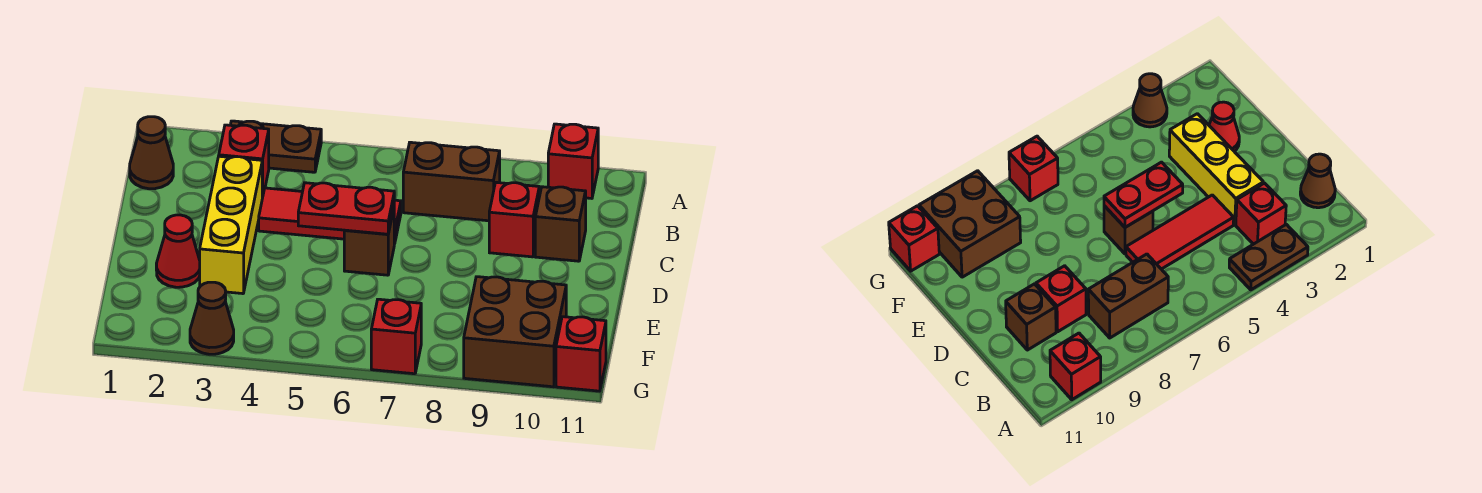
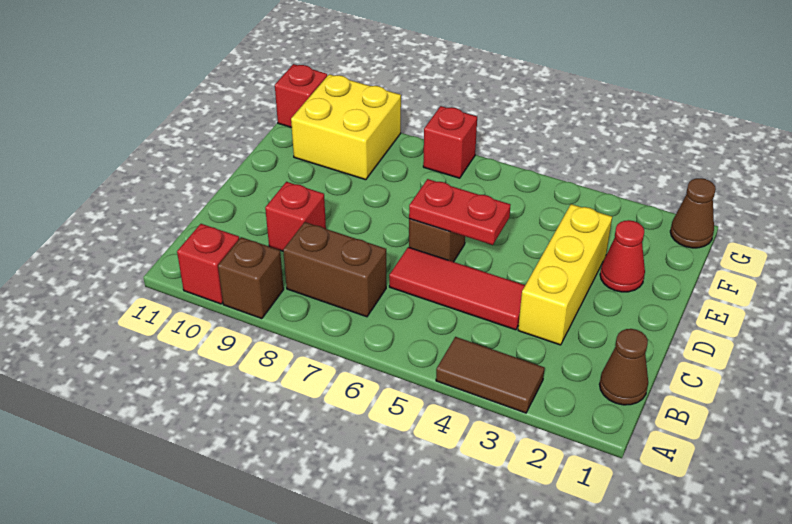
brown plate A3:A4 level 1 -> brown tile A3:A4 level 1
red brick B3 level 1 -> none
brown brick C10 level 1 -> brown brick A9 level 1
brown brick F9:G10 level 1 -> yellow brick F9:G10 level 1
brown cone G3 level 1 -> brown cone G1 level 1

